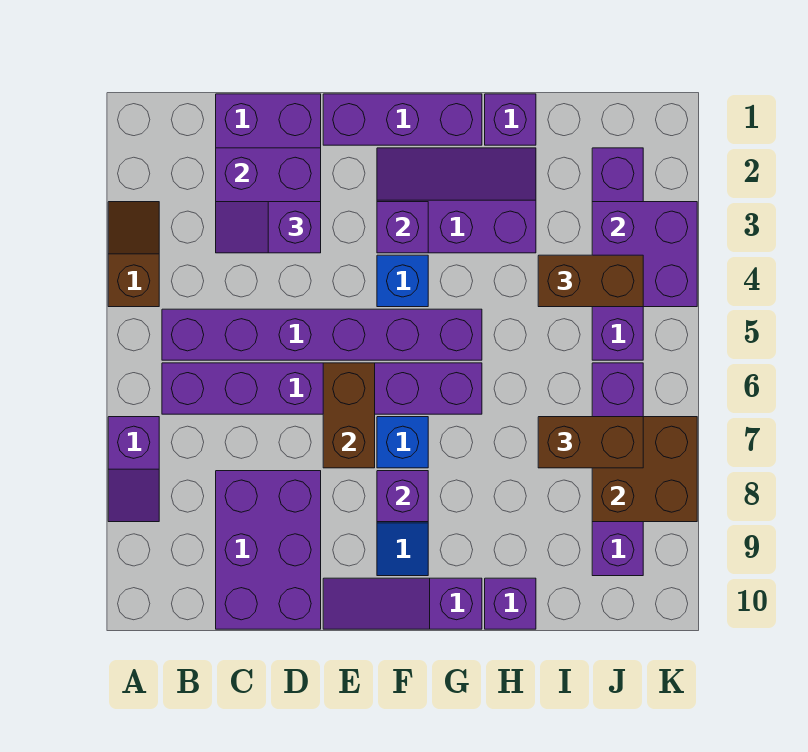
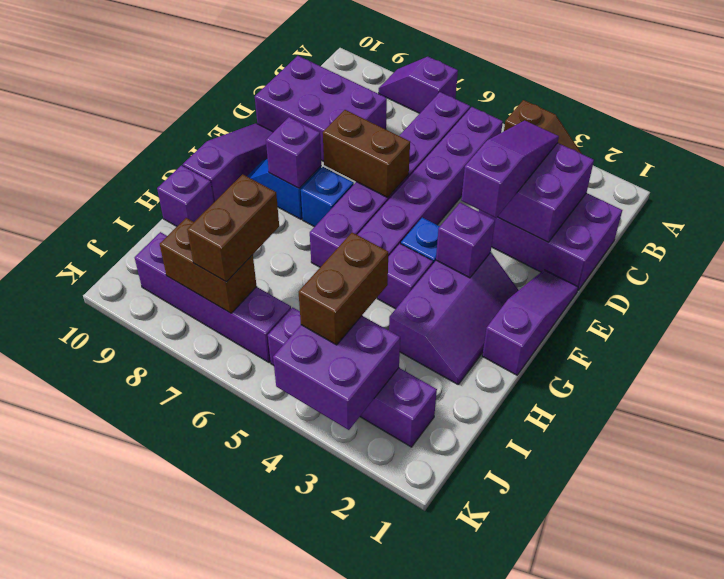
purple slope C3:D3 level 3 top D -> purple slope C3:E3 level 3 top E
purple brick E1:G1 level 1 -> purple slope E1:G1 level 1 top G
purple brick H1 level 1 -> purple brick G4 level 1
brown brick J7:K8 level 2 -> brown brick J7:J8 level 2

